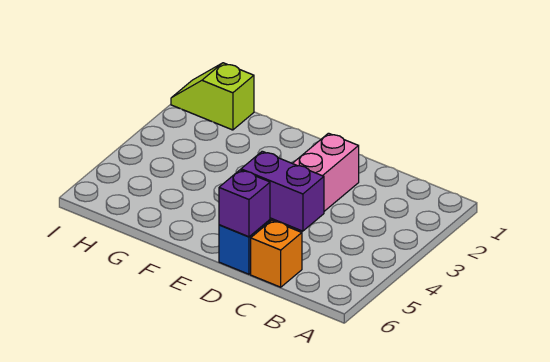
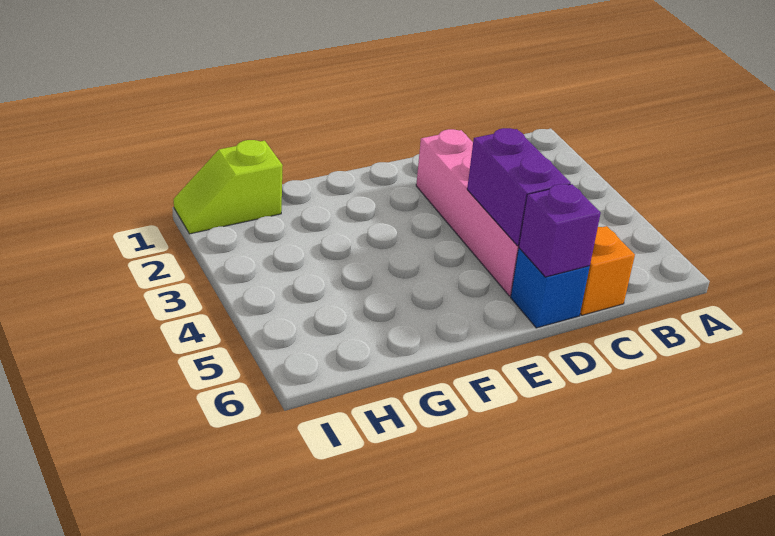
purple brick C5:D5 level 2 -> purple brick D4:D5 level 2

